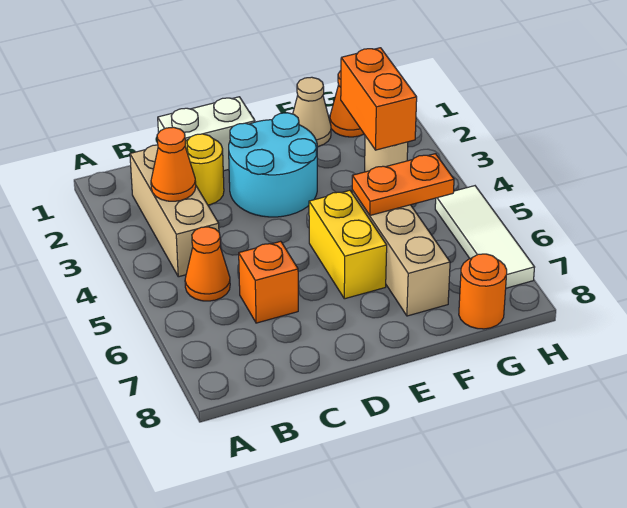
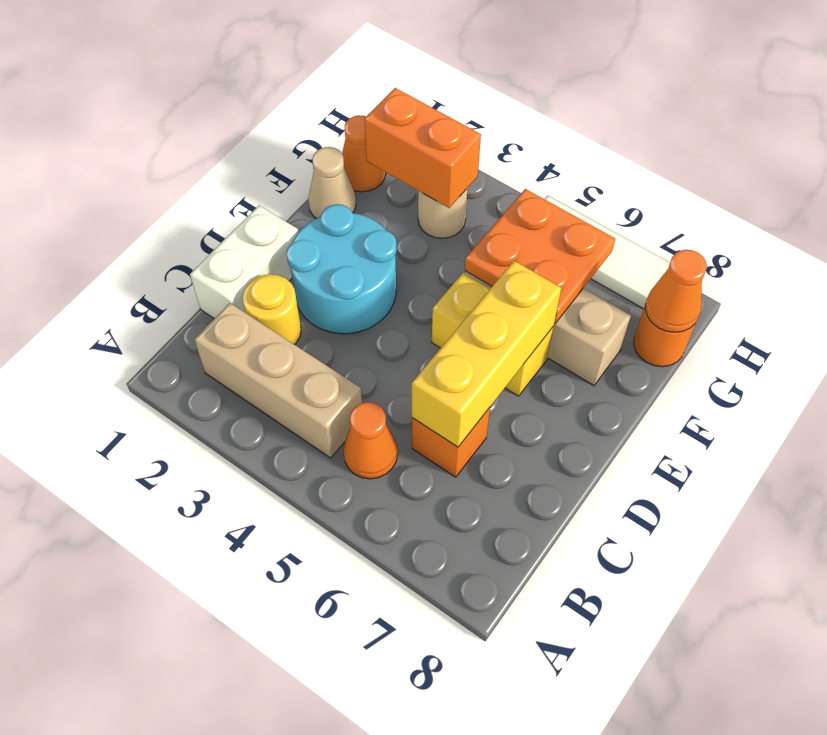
orange cone B3 level 2 -> orange cone G8 level 2
none -> yellow brick C6:E6 level 2
orange plate F5:G5 level 2 -> orange plate F5:G6 level 2

